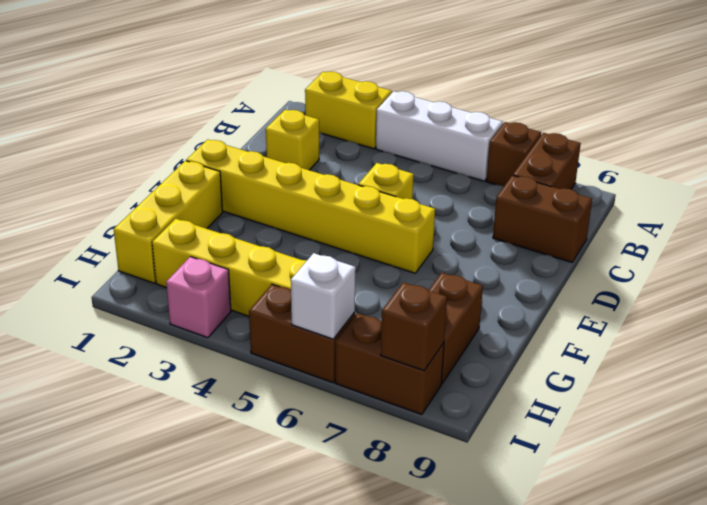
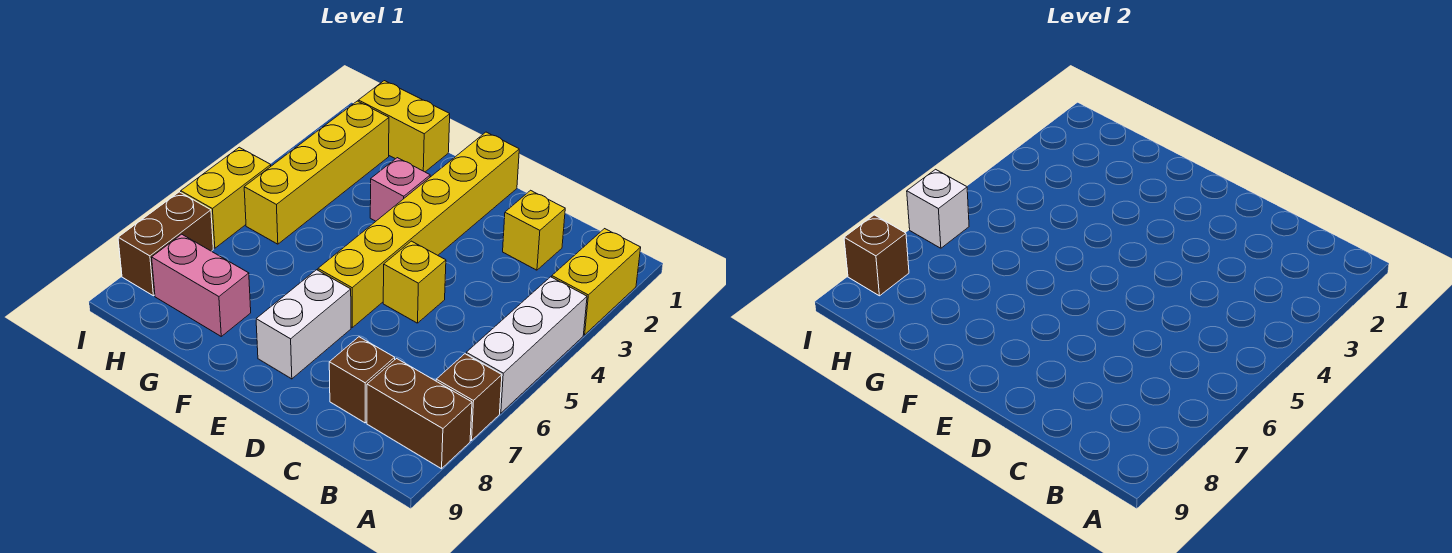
brown brick C8:C9 level 1 -> brown brick C8 level 1
none -> white brick E7:E8 level 1
yellow brick F1:H1 level 1 -> yellow brick G1:H1 level 1
brown brick G8:H8 level 1 -> pink brick G8:H8 level 1
pink brick I3 level 1 -> pink brick F3 level 1
brown brick I5:I6 level 1 -> yellow brick I5:I6 level 1

